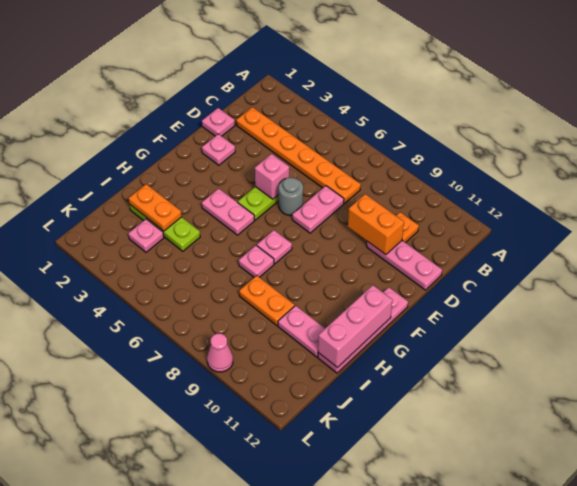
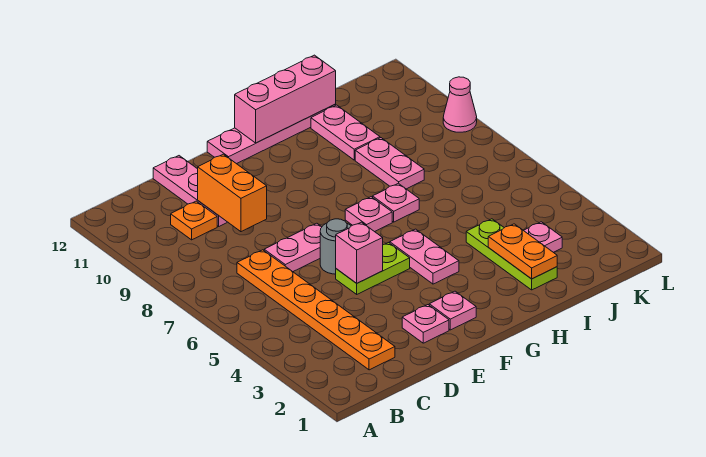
pink plate D1 level 1 -> pink plate F2 level 1
orange plate I8:I9 level 1 -> pink plate I8:I9 level 1

